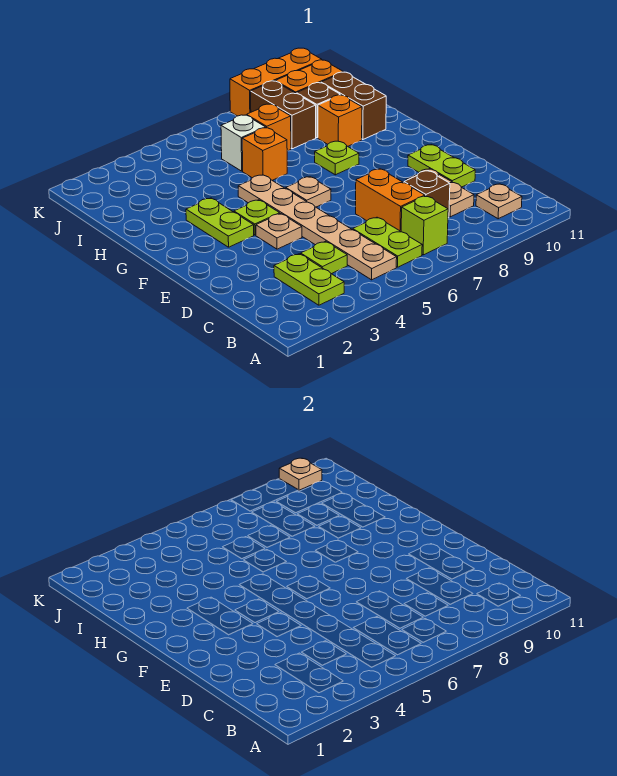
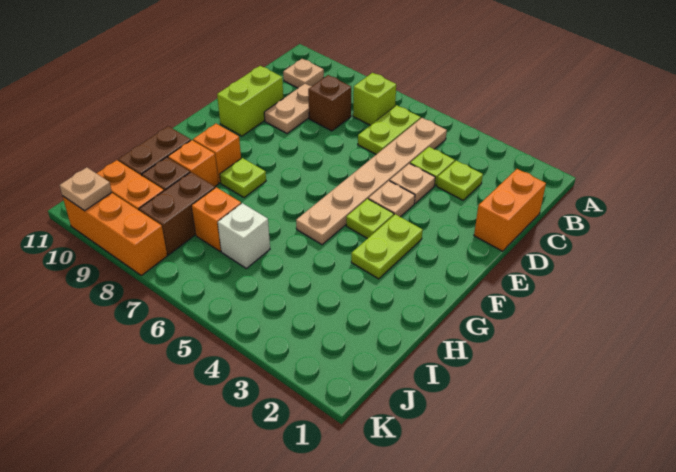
lime plate B3:C3 level 1 -> lime plate C3 level 1
orange brick C7:D7 level 1 -> orange brick C1:D1 level 1
lime plate D10:E10 level 1 -> lime brick D10:E10 level 1
tan plate F6 level 1 -> tan plate D4 level 1
orange brick H6 level 1 -> orange brick G9 level 1

